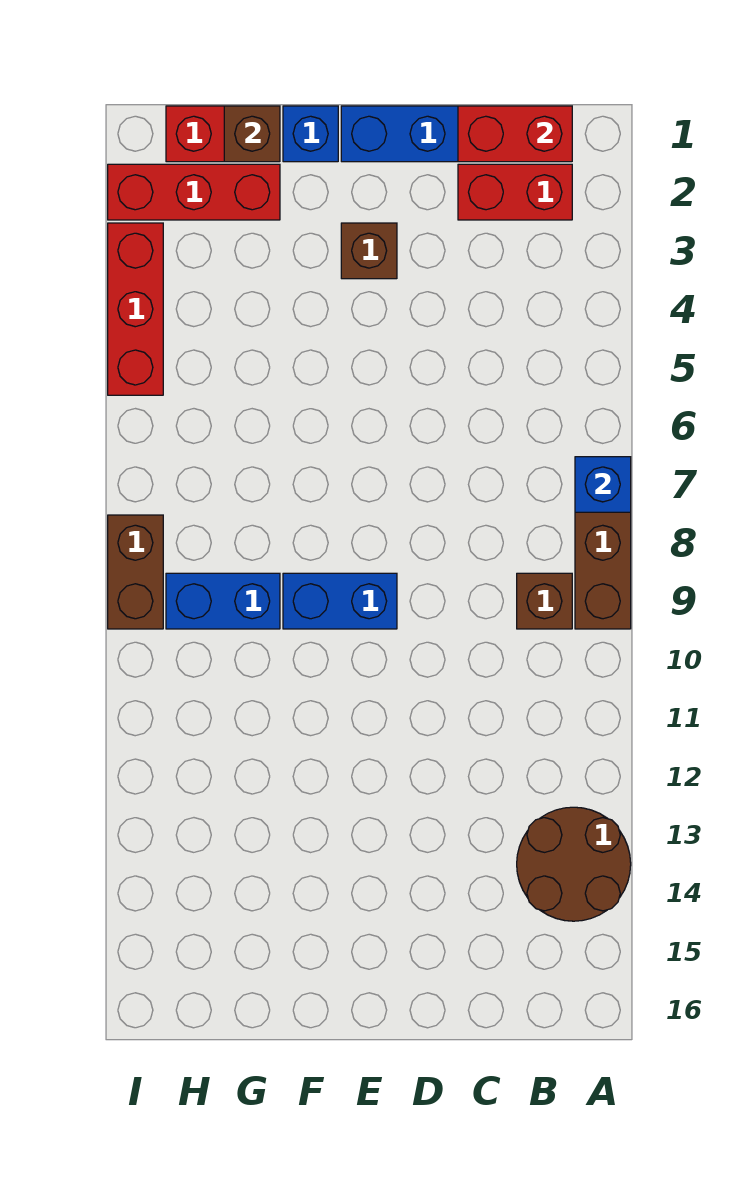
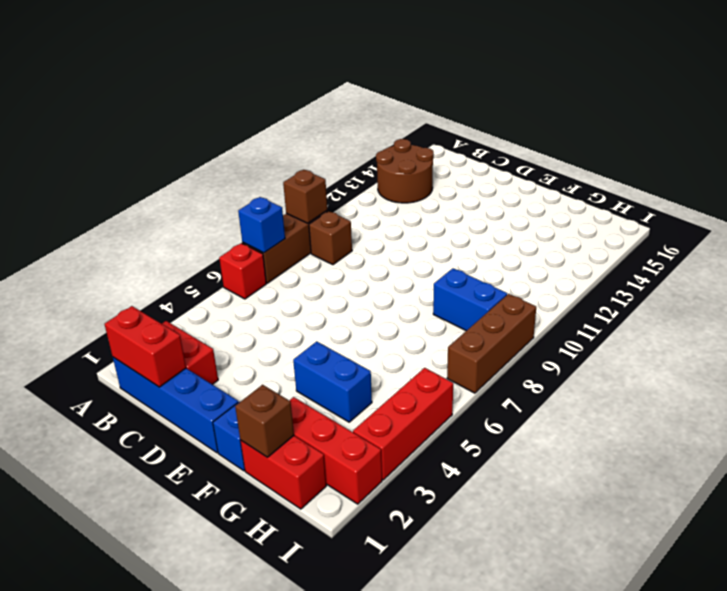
none -> red brick A6 level 1
brown brick E3 level 1 -> brown brick A9 level 2
blue brick E9:F9 level 1 -> blue brick F4:G4 level 1
brown brick I8:I9 level 1 -> brown brick I7:I9 level 1

